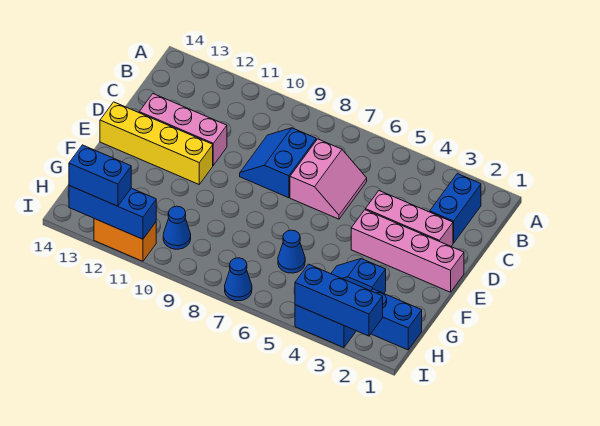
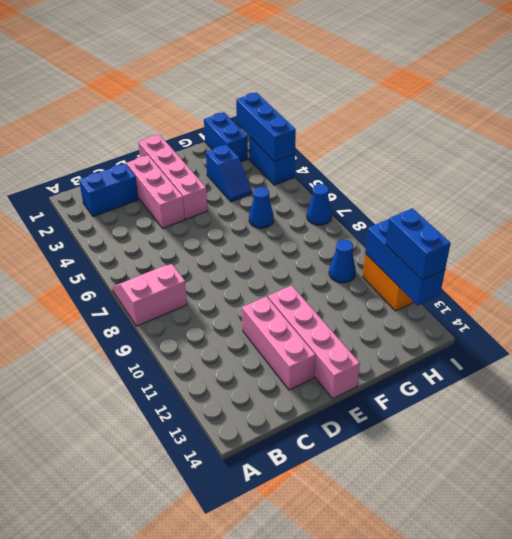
pink slope C6:D7 level 1 top 7 -> pink slope A7:B8 level 1 top 8
blue slope C8:D9 level 1 top 8 -> none
yellow brick E11:E14 level 1 -> pink brick E11:E14 level 1

